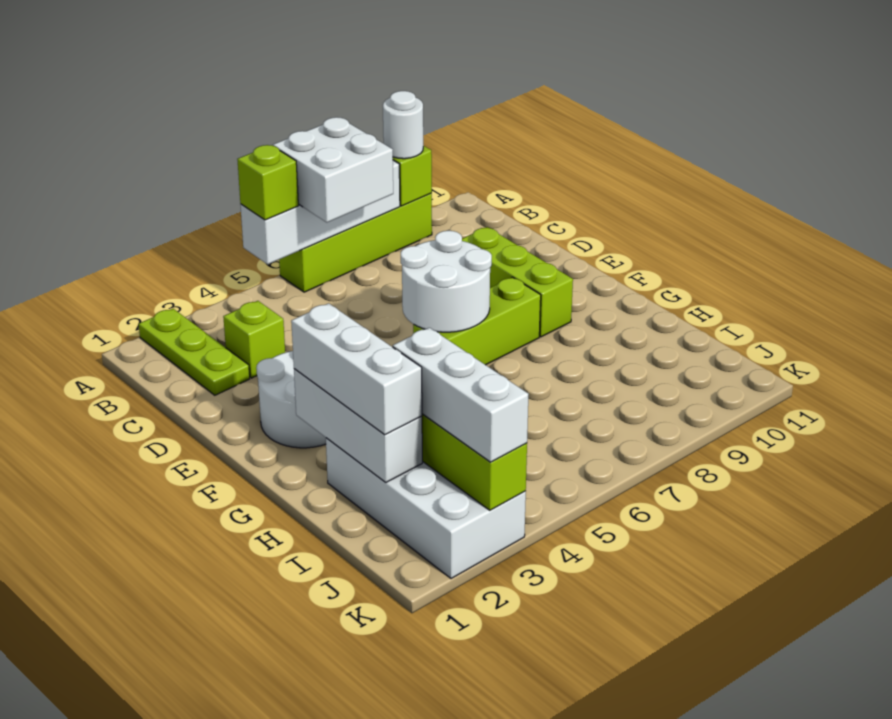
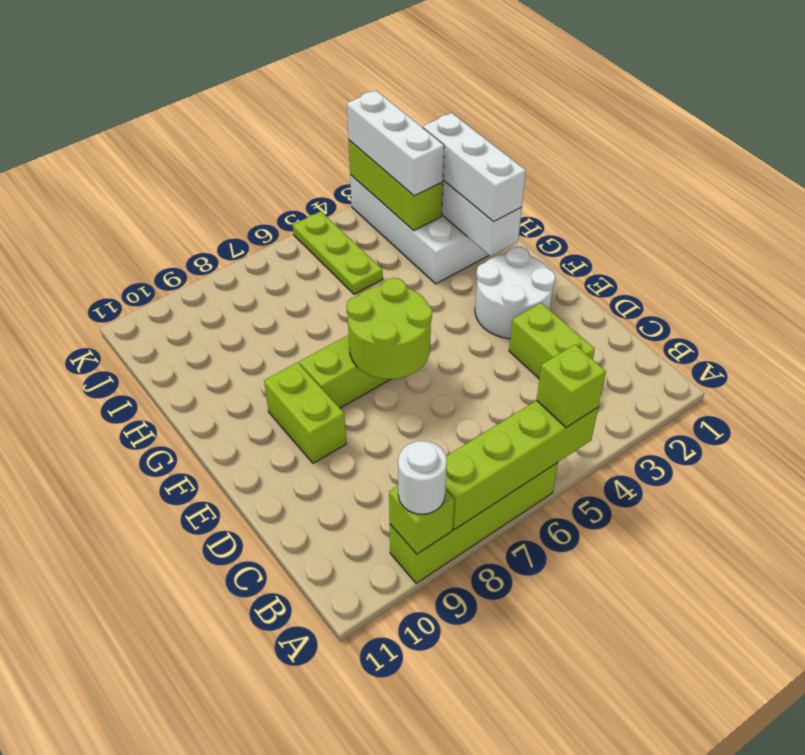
lime plate A2:C2 level 1 -> lime plate I5:K5 level 1
white brick A5:A8 level 2 -> lime brick A5:A8 level 2
white brick A6:B7 level 3 -> none
lime brick C3 level 1 -> lime brick C3:D3 level 1
lime brick D9:F9 level 1 -> lime brick E9:F9 level 1
white round brick E6:F7 level 2 -> lime round brick E6:F7 level 2

